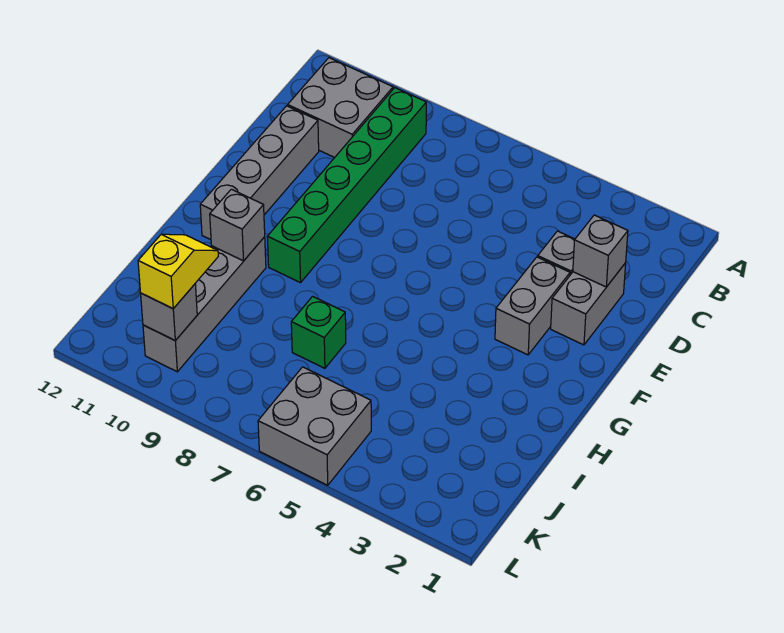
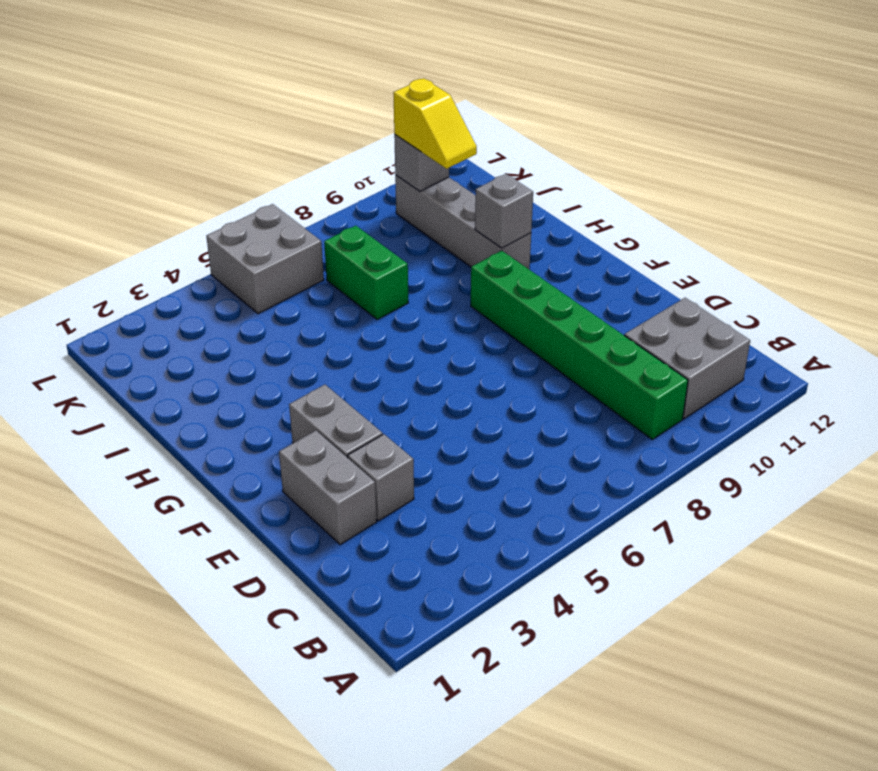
grey brick D2 level 2 -> none
grey brick D11:G11 level 1 -> none
green brick I7 level 1 -> green brick I7:J7 level 1

